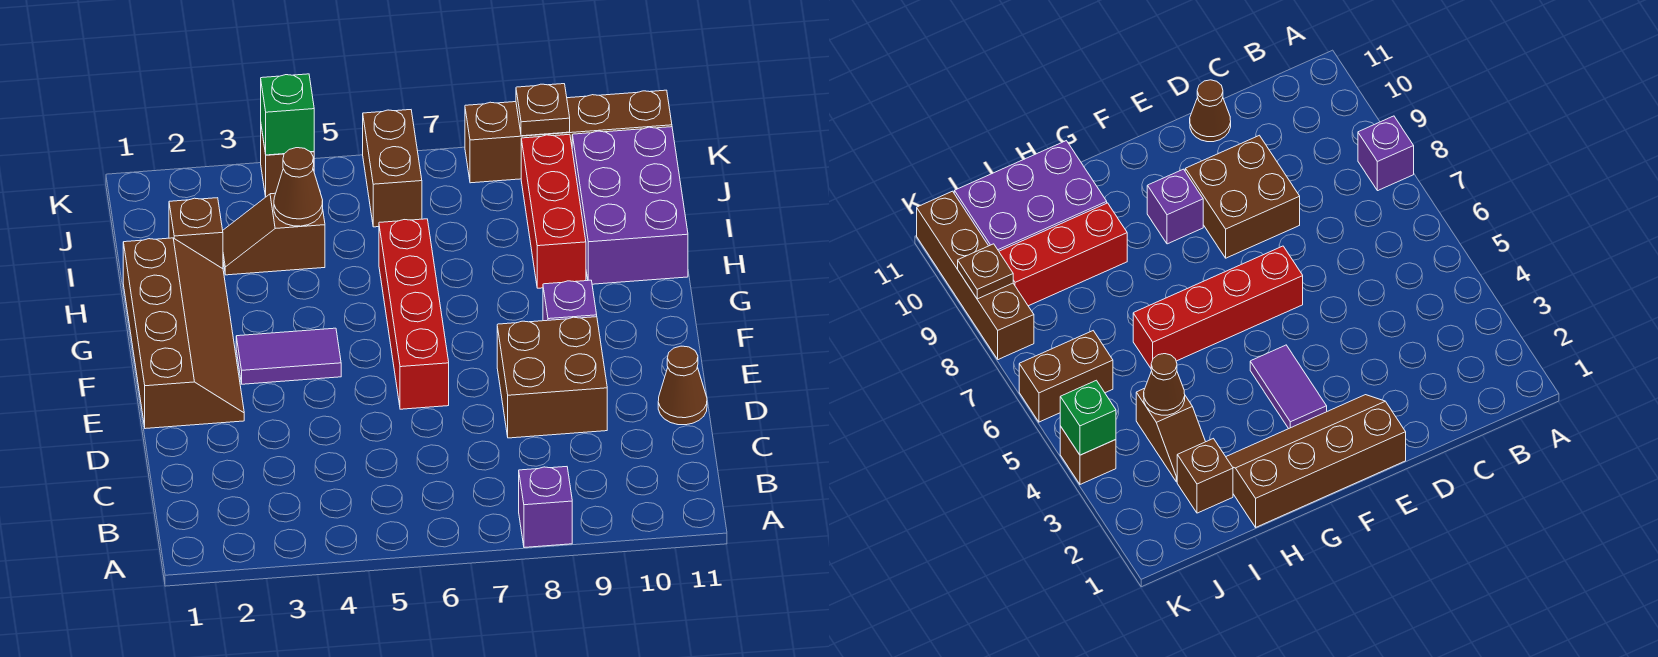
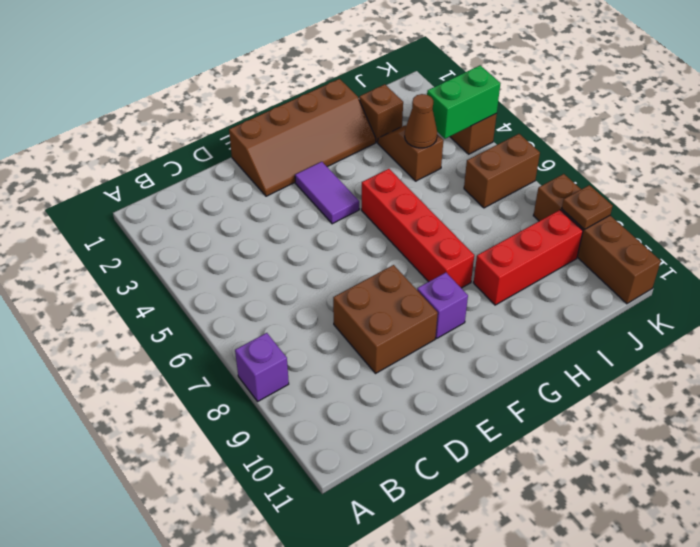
brown cone D11 level 1 -> none
red brick E6:H6 level 1 -> red brick G5:G8 level 1
purple brick H10:J11 level 1 -> none
green brick K4 level 2 -> green brick J4:K4 level 2

